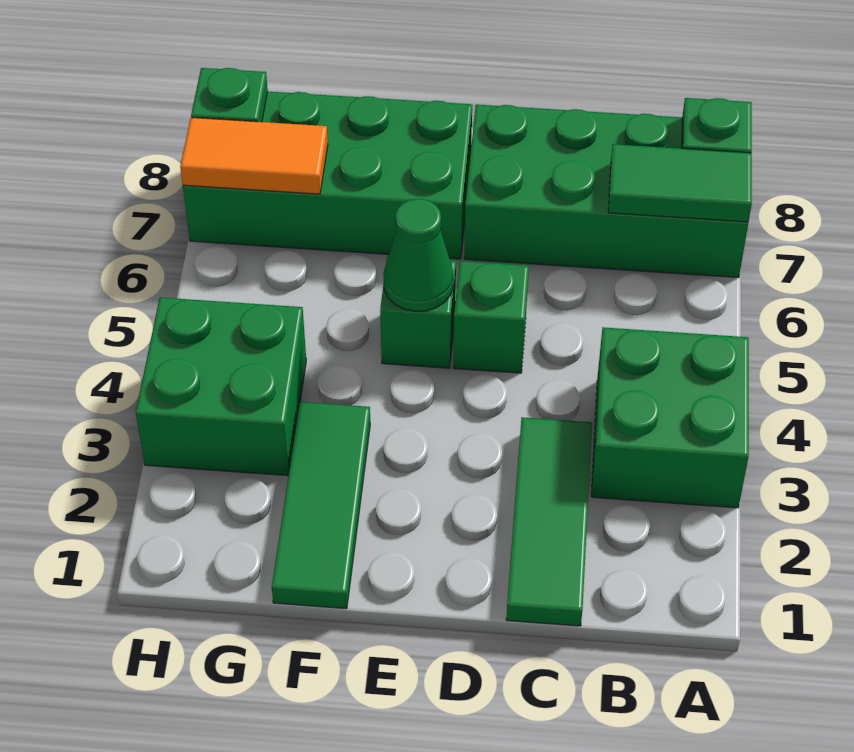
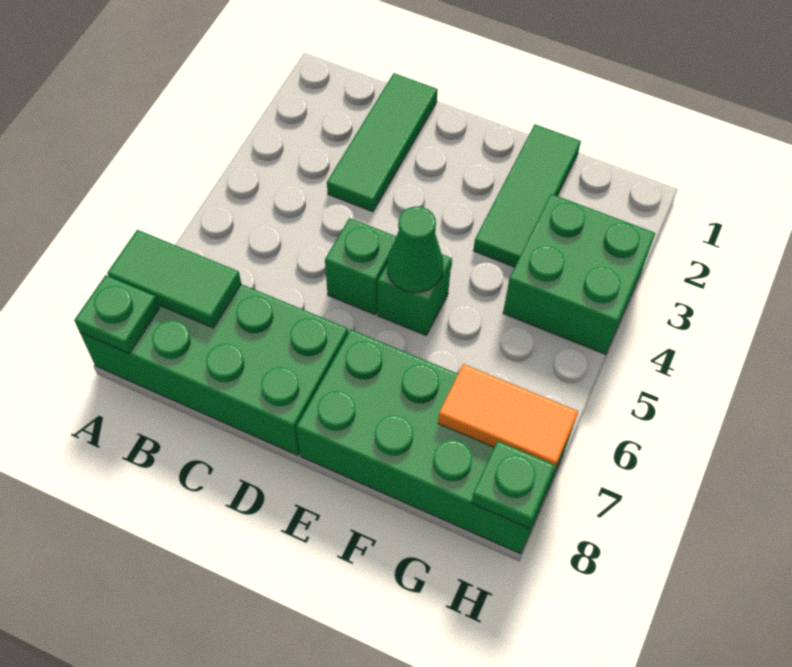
green brick A3:B4 level 1 -> none

